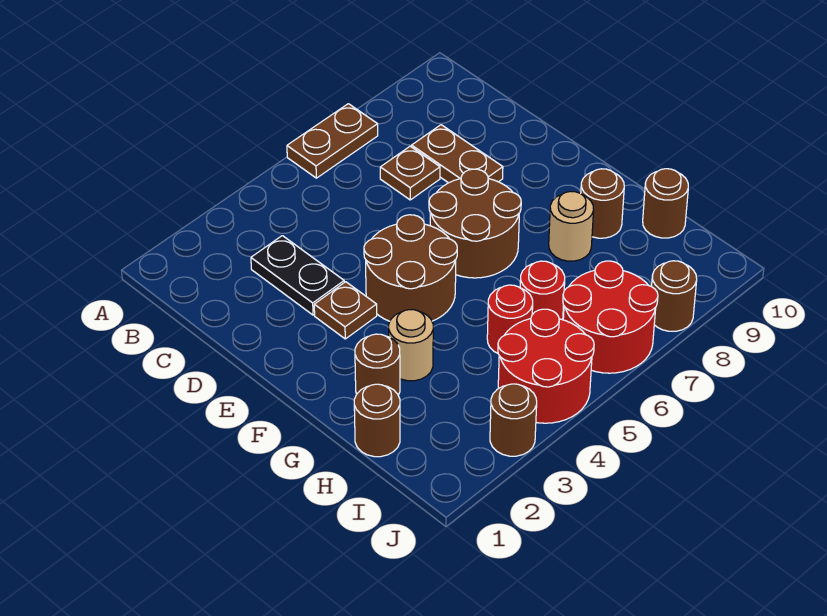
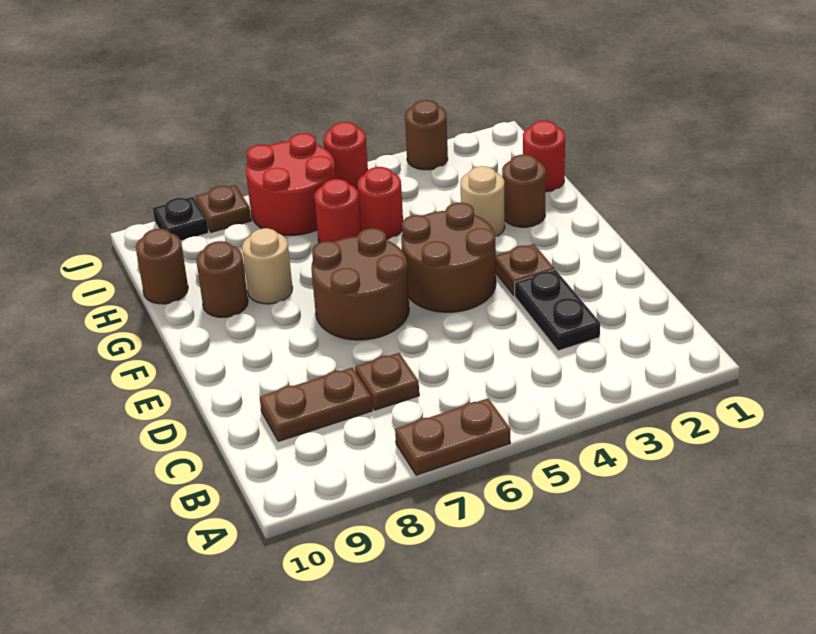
brown plate C8:D8 level 1 -> brown plate C8:C9 level 1
brown round brick H1 level 1 -> red round brick H1 level 1
red round brick I4:J5 level 1 -> red round brick J5 level 1
brown round brick J8 level 1 -> brown plate J8 level 1
none -> black plate J9 level 1

